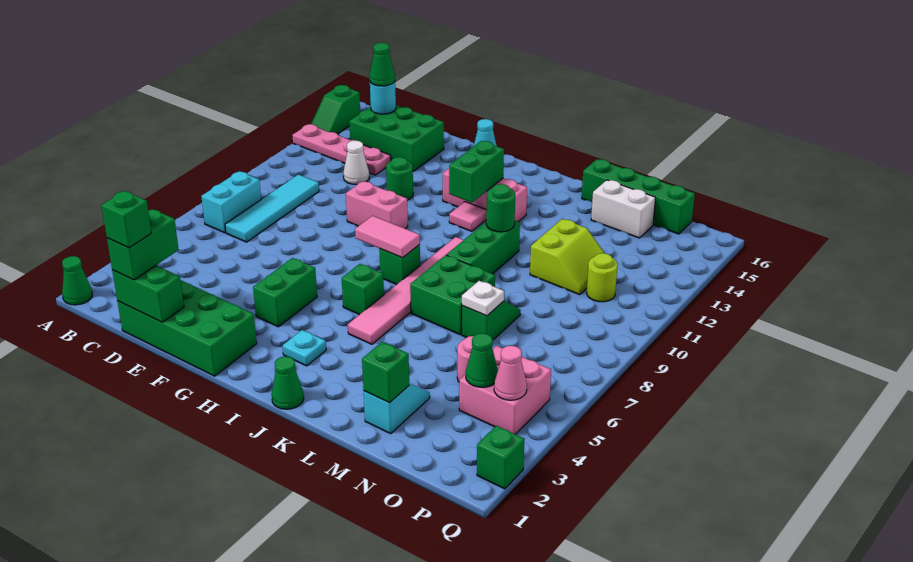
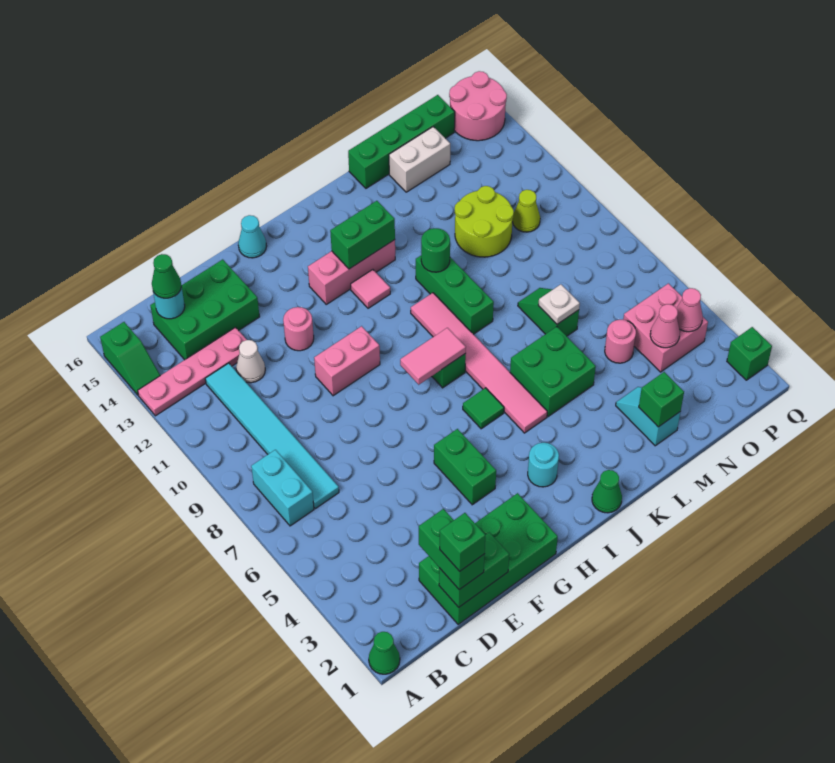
cyan tile C7:C10 level 1 -> cyan tile C7:C12 level 1
green round brick F12 level 1 -> pink round brick F12 level 1
cyan plate I3 level 1 -> cyan round brick I3 level 1
green brick I6 level 1 -> green tile I6 level 1
green brick I12:I13 level 2 -> green brick I13:J13 level 2
green brick K7:L8 level 1 -> green brick K5:L6 level 1
lime slope M11:N12 level 1 top M -> lime round brick M11:N12 level 1
green cone O4 level 2 -> pink cone O4 level 2
lime round brick O11 level 1 -> lime cone O11 level 1
none -> pink round brick P15:Q16 level 1

